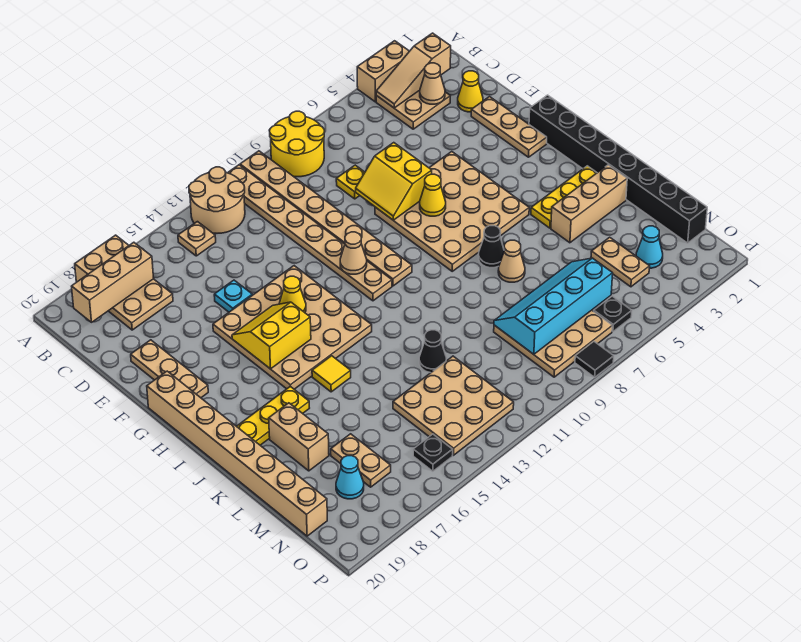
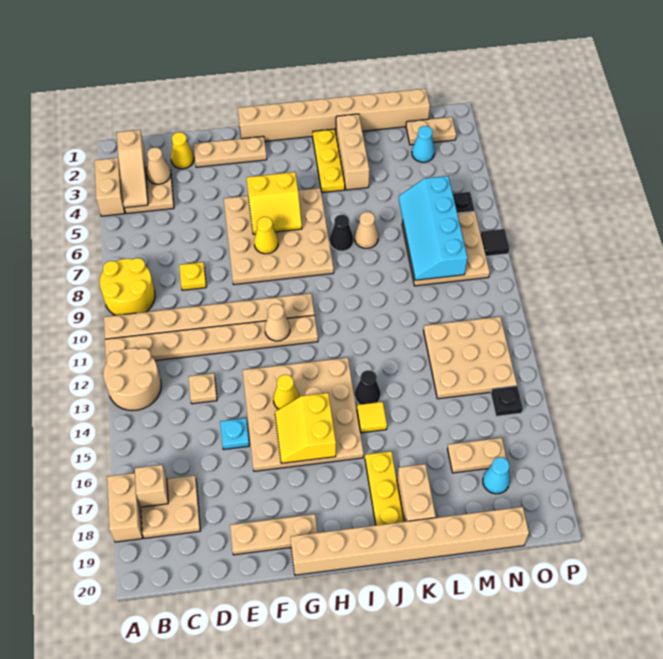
tan plate B14 level 1 -> tan plate D13 level 1
tan brick B17:B19 level 2 -> tan brick B17 level 2
yellow slope E7:F8 level 2 top 7 -> yellow slope G5:H6 level 2 top 5
black brick G1:N1 level 1 -> tan brick G1:N1 level 1
tan brick K18:L18 level 1 -> tan brick K18:K19 level 1
black cone L12 level 1 -> black cone J14 level 1
tan plate M4:N4 level 1 -> tan plate N2:O2 level 1

